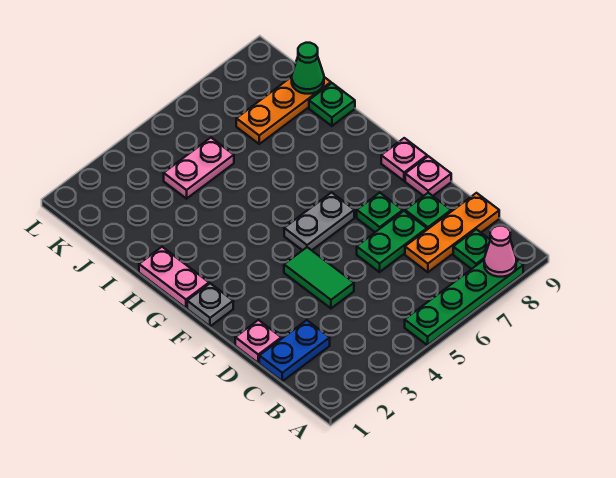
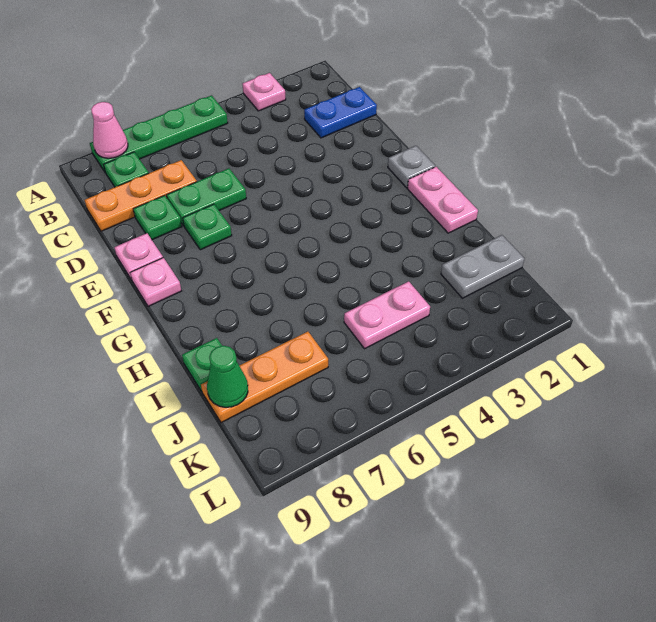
pink plate D1 level 1 -> pink plate A3 level 1
green tile D4:E4 level 1 -> none
grey plate F5:F6 level 1 -> grey plate J1:J2 level 1

